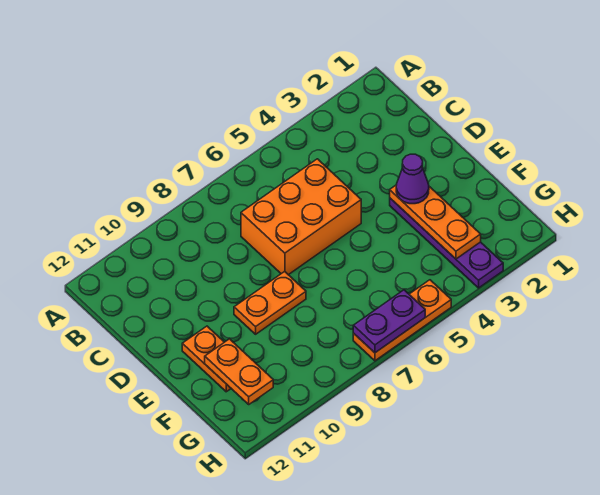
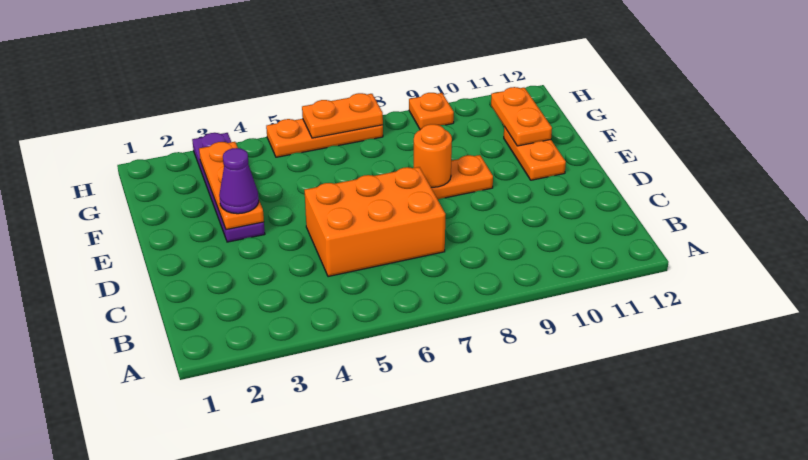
none -> orange round brick E8 level 2
purple plate H6:H7 level 2 -> orange plate H6:H7 level 2
none -> orange plate H9 level 1

